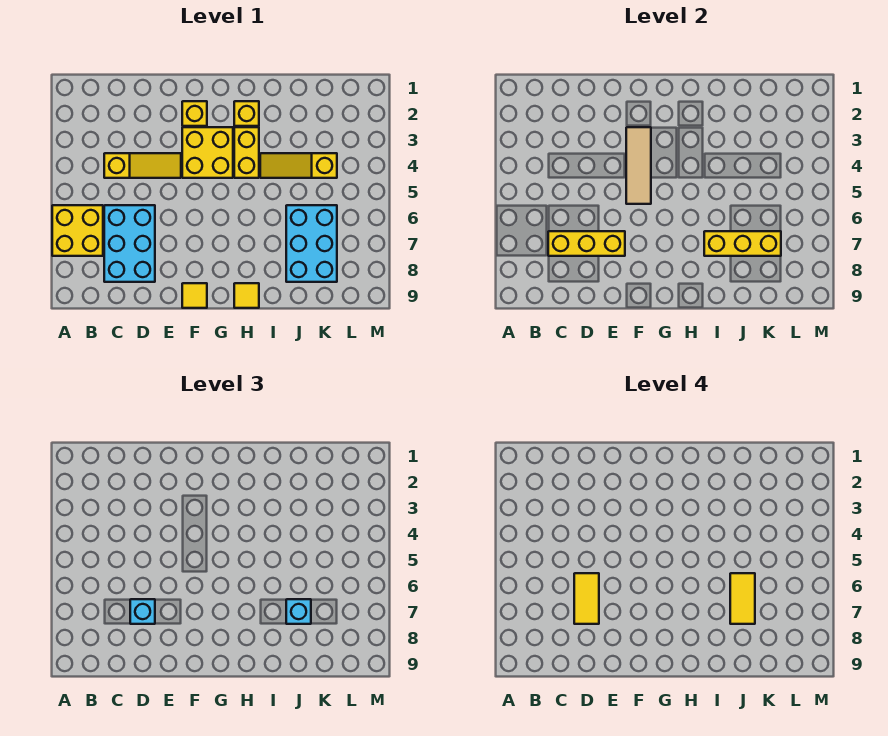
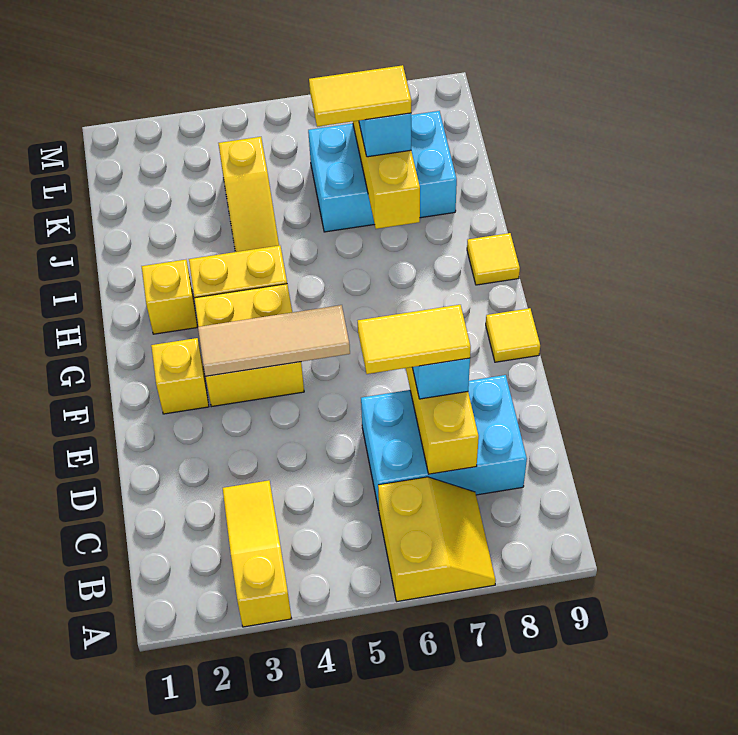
yellow brick A6:B7 level 1 -> yellow slope A6:B7 level 1 top 6
yellow slope C4:E4 level 1 top C -> yellow slope A3:C3 level 1 top A

